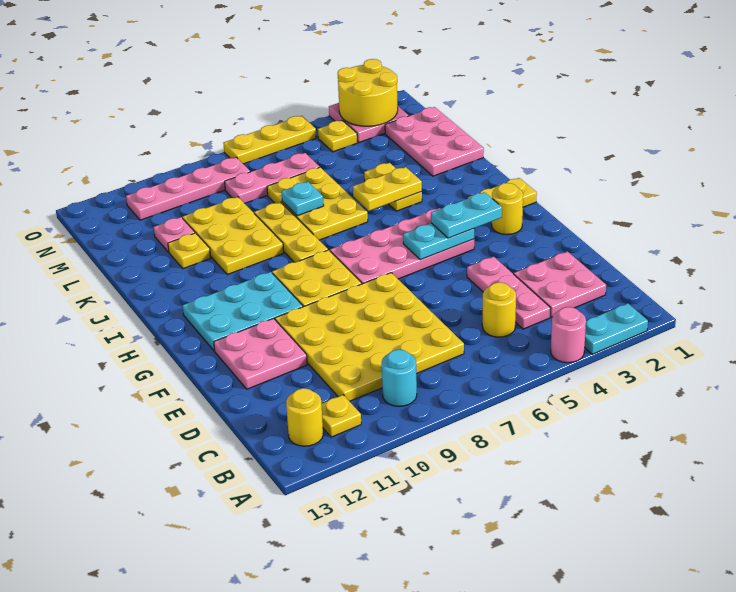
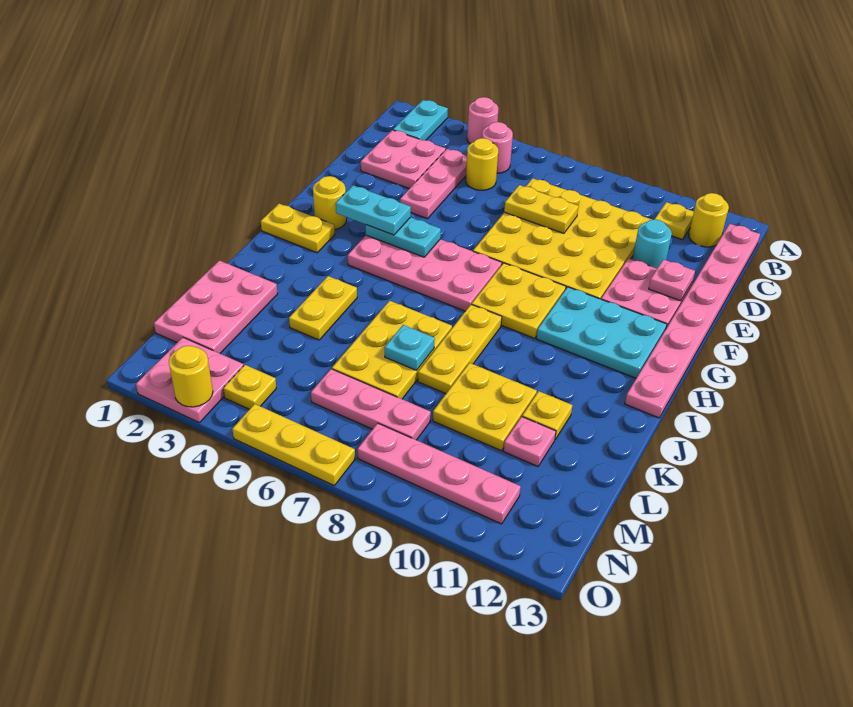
cyan plate A2:A3 level 1 -> cyan plate A2:B2 level 1
none -> pink round brick B5 level 1
cyan round brick B9 level 1 -> cyan round brick D11 level 1
none -> pink plate B13:I13 level 1
none -> pink plate E12 level 2
yellow plate J4:J5 level 2 -> yellow plate D7:D8 level 2
yellow plate J9:L10 level 1 -> yellow plate K9:L10 level 1
yellow round brick N2:O3 level 2 -> yellow round brick O3 level 2

